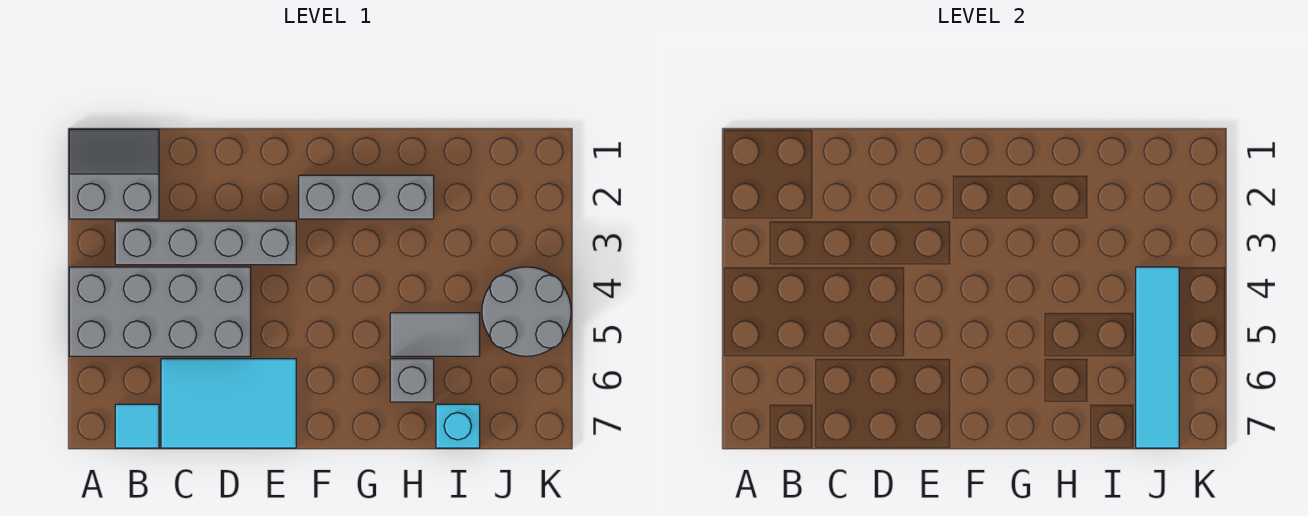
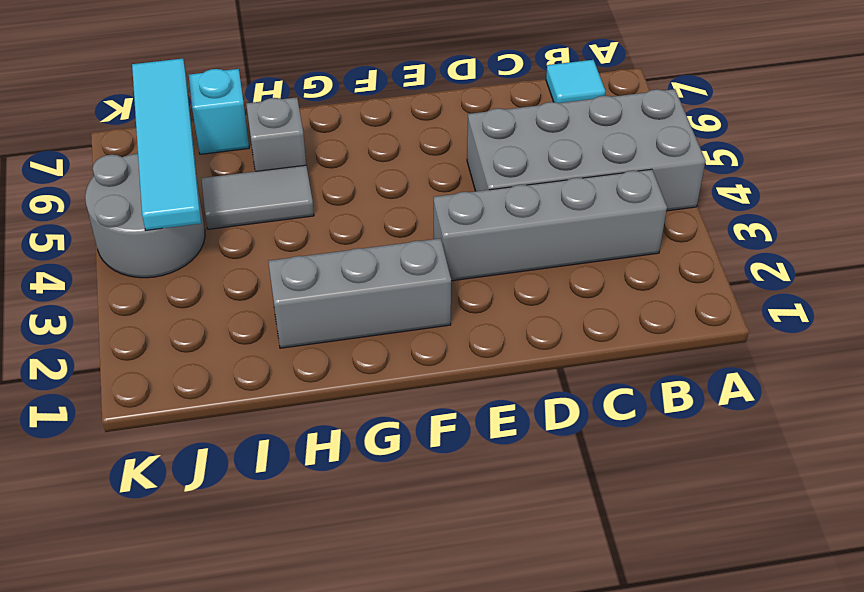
grey slope A1:B2 level 1 top 2 -> none
cyan tile C6:E7 level 1 -> none

